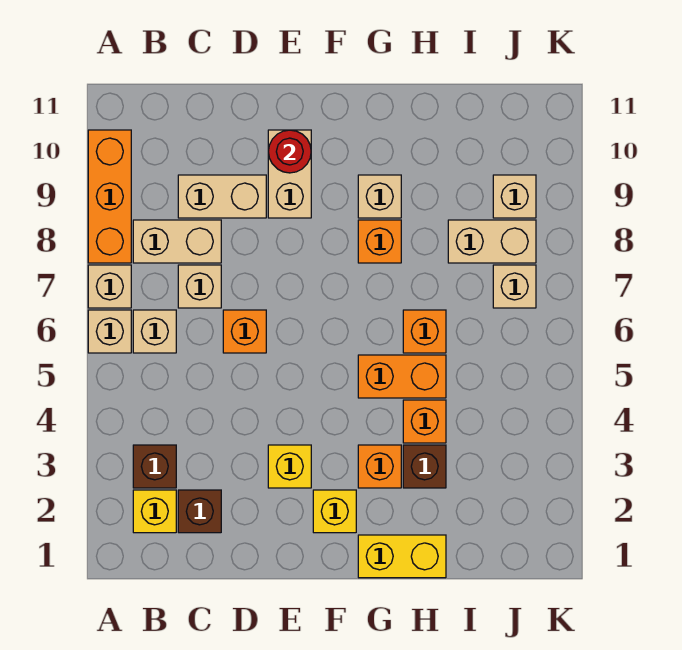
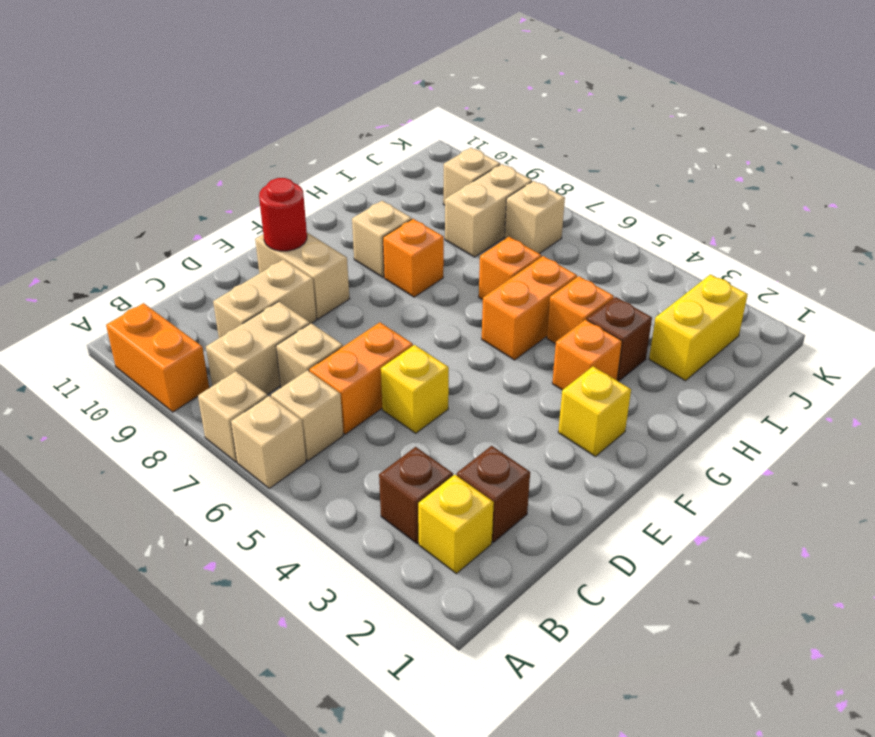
orange brick A8:A10 level 1 -> orange brick A9:A10 level 1
orange brick D6 level 1 -> orange brick C6:D6 level 1
yellow brick E3 level 1 -> yellow brick D5 level 1
yellow brick G1:H1 level 1 -> yellow brick I2:J2 level 1

